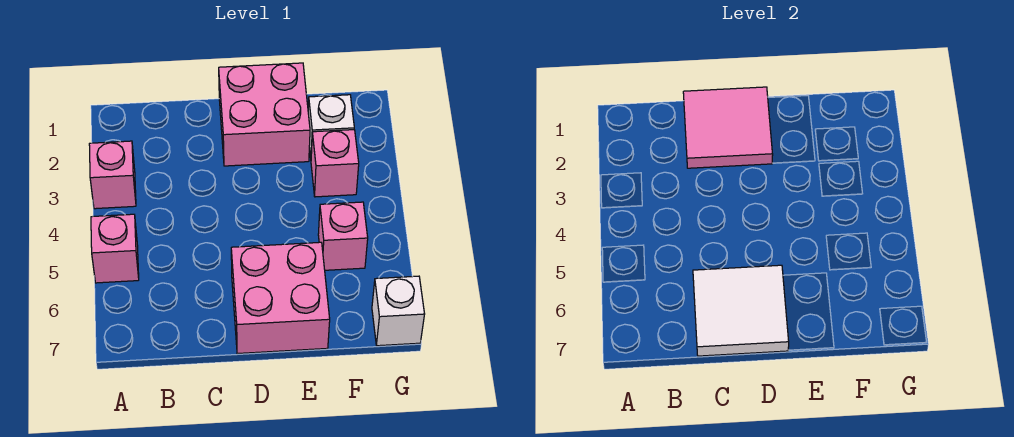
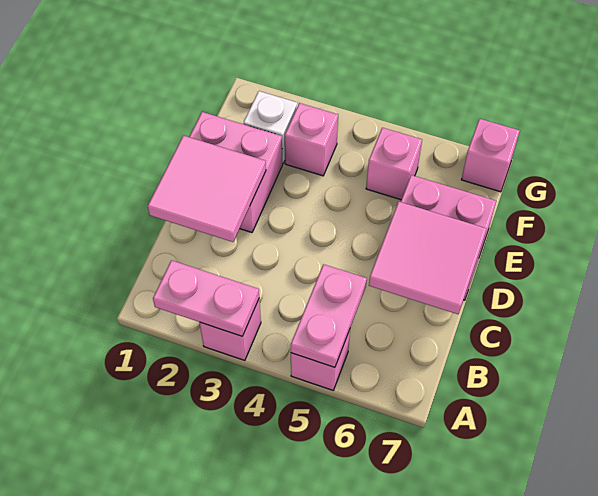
none -> pink plate A2:A3 level 2
none -> pink plate A5:B5 level 2
white tile C6:D7 level 2 -> pink tile C6:D7 level 2
white brick G7 level 1 -> pink brick G7 level 1

